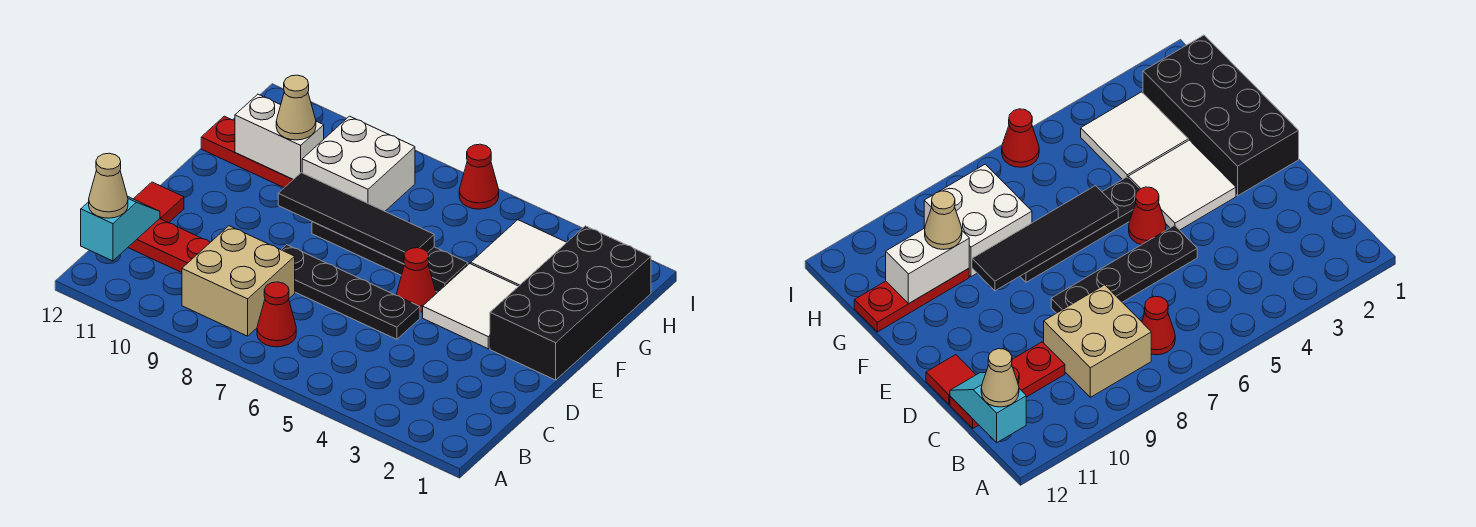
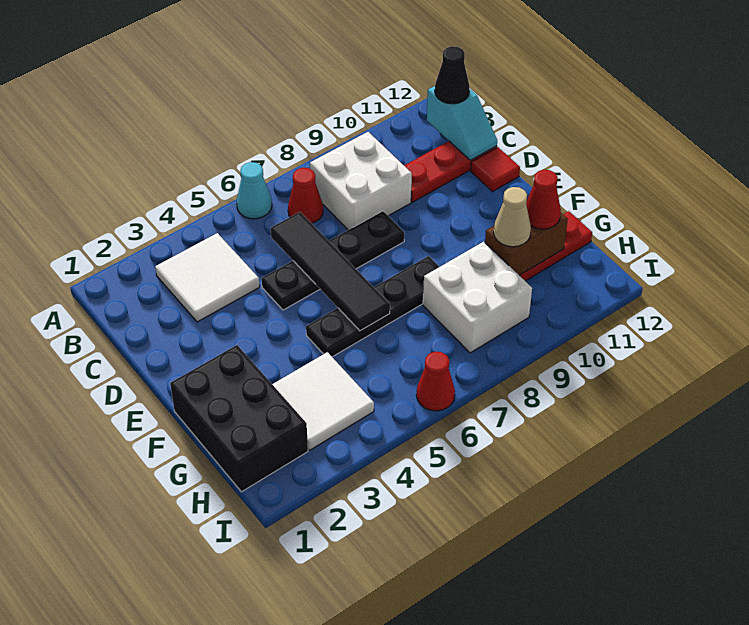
none -> cyan cone A6 level 1
tan brick B8:C9 level 1 -> white brick B8:C9 level 1
tan cone B12 level 3 -> black cone B12 level 3
black brick E1:H2 level 1 -> black brick F1:H2 level 1
white tile E3:F4 level 1 -> white tile B3:C4 level 1
red cone E5 level 1 -> red cone G11 level 3
black tile F6:F9 level 2 -> black tile C6:F6 level 2
white brick G10:G11 level 2 -> brown brick G10:G11 level 2

